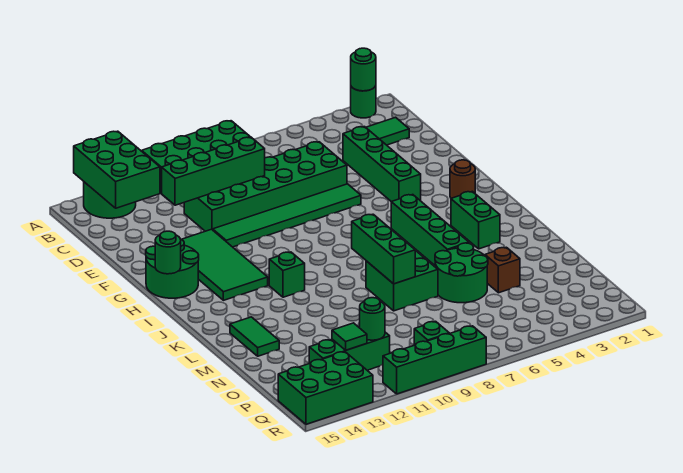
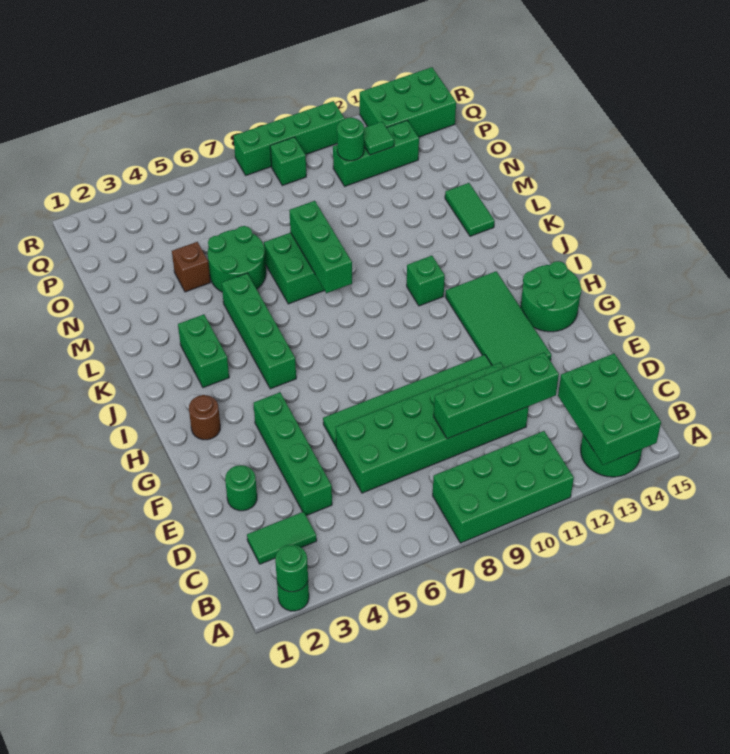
green round brick H15 level 2 -> green round brick E2 level 1

